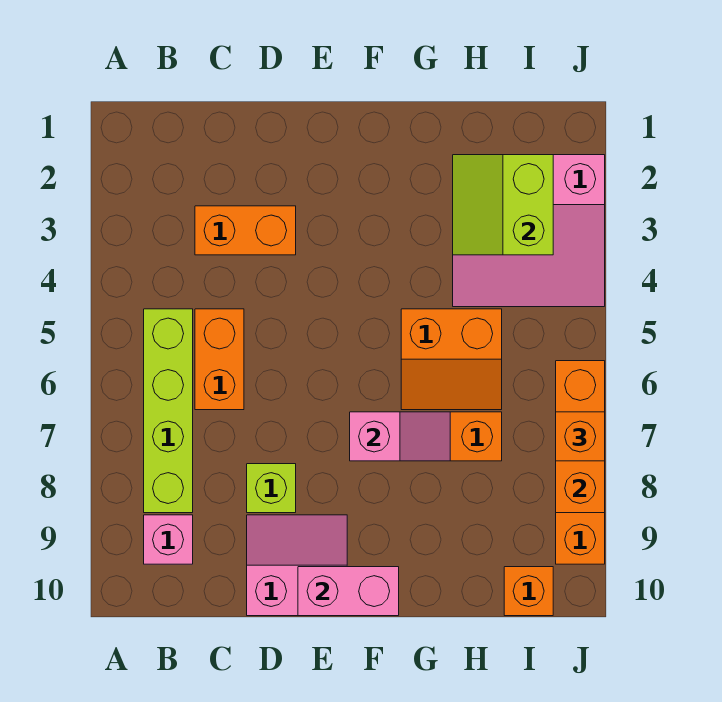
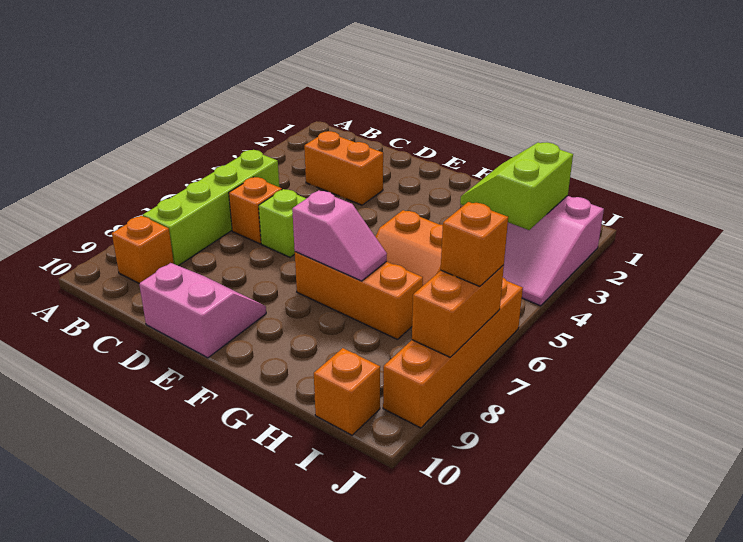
pink brick B9 level 1 -> orange brick B9 level 1
orange brick C5:C6 level 1 -> orange brick C6 level 1
lime brick D8 level 1 -> lime brick D6 level 1
pink brick E10:F10 level 2 -> none

